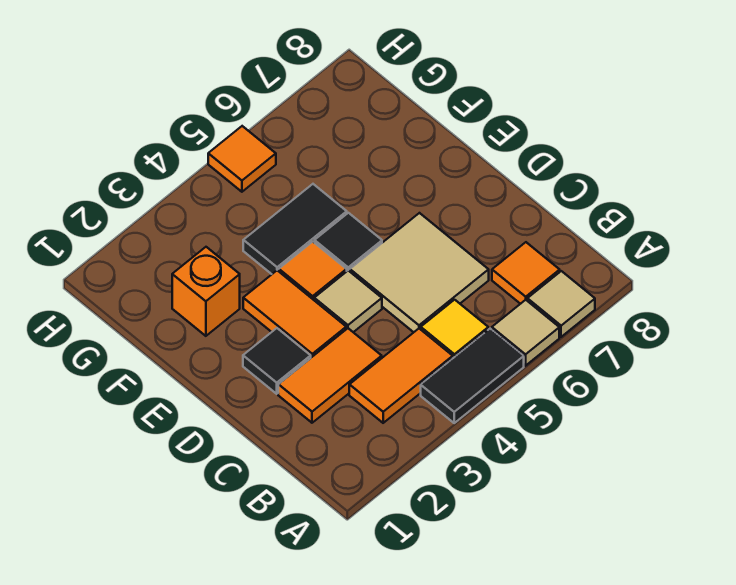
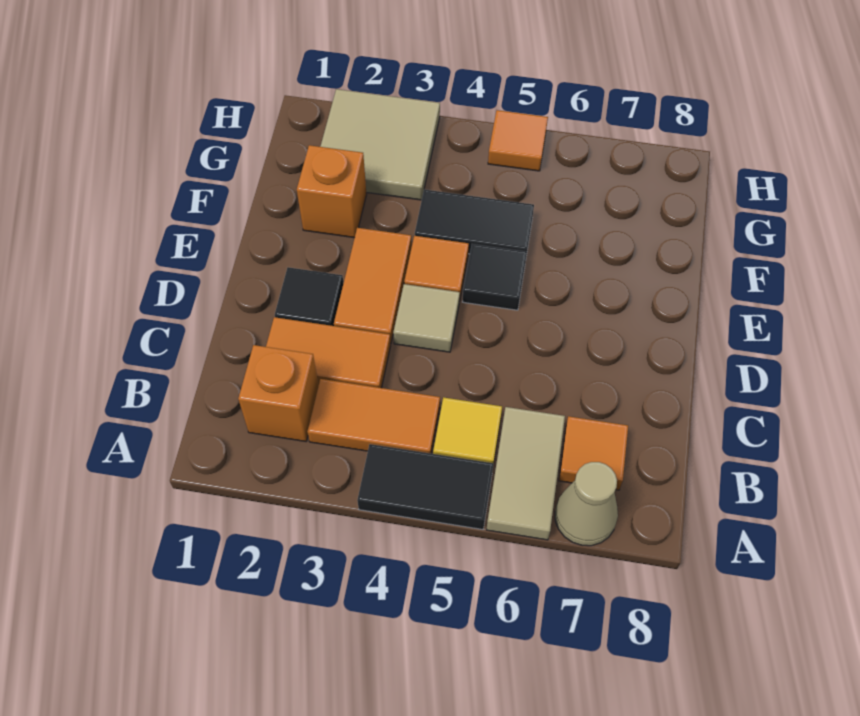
tan tile A6 level 1 -> tan tile A6:B6 level 1
tan tile A7 level 1 -> tan cone A7 level 1
none -> orange brick B2 level 1
tan tile C5:D6 level 1 -> tan tile G2:H3 level 1

